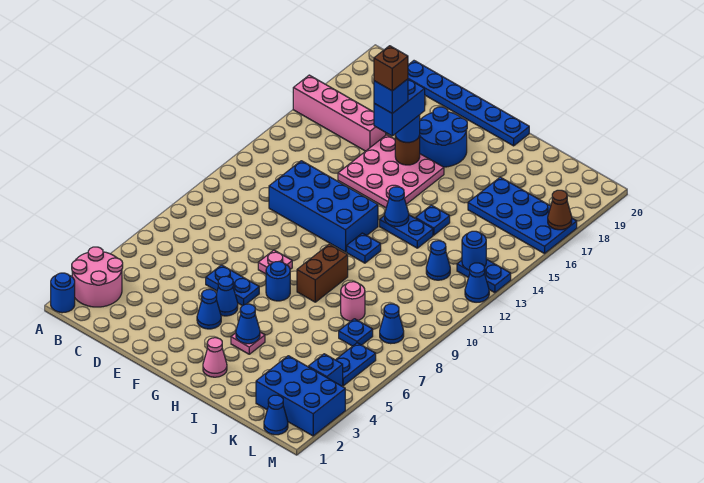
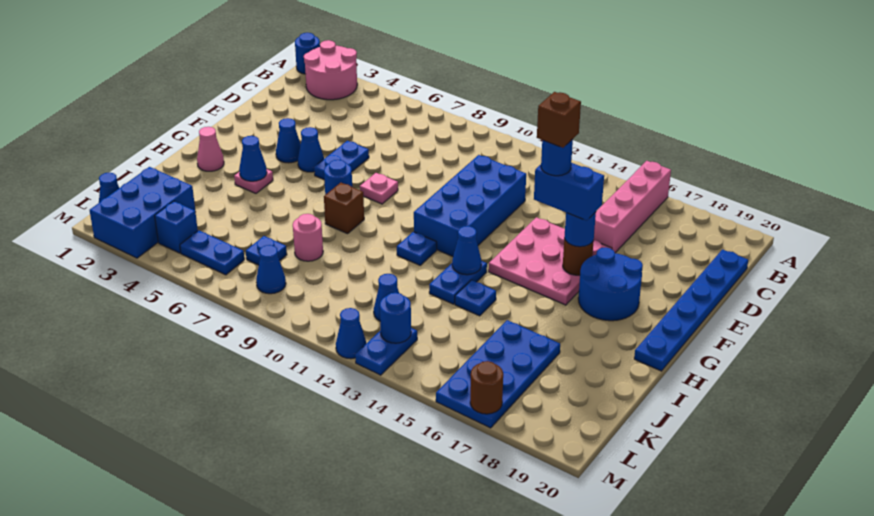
blue brick F15 level 5 -> blue round brick F15 level 5
brown brick H8:H9 level 1 -> brown brick H8 level 1
brown cone M17 level 2 -> brown round brick M17 level 2

